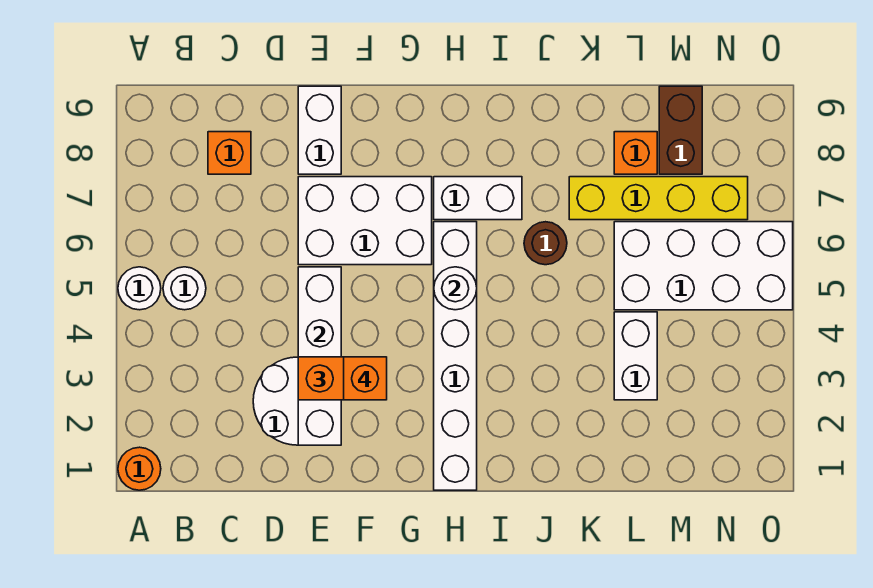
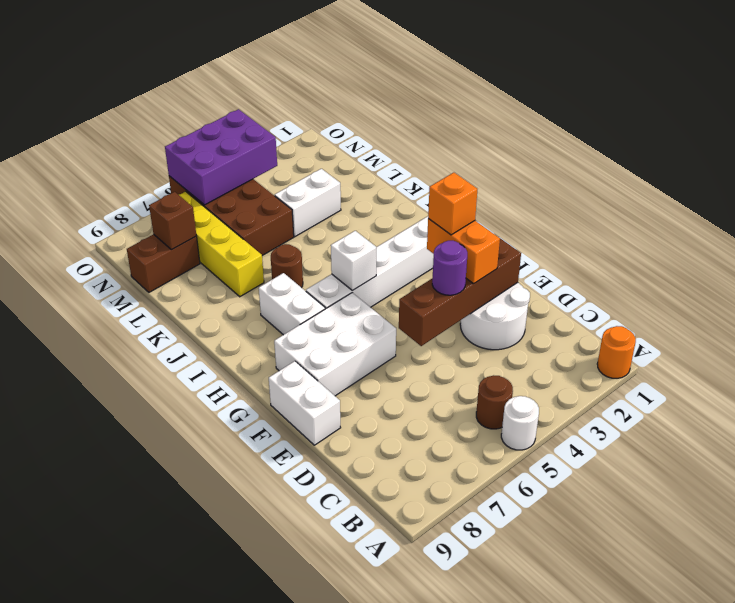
white round brick B5 level 1 -> brown round brick B5 level 1
orange brick C8 level 1 -> none
white brick E2:E5 level 2 -> brown brick E2:E5 level 2
none -> purple round brick E4 level 3
white brick E6:G7 level 1 -> white brick F6:G8 level 1
white brick E8:E9 level 1 -> white brick E9:F9 level 1
white round brick H5 level 2 -> white brick H5 level 2
white brick L5:O6 level 1 -> brown brick L5:O6 level 1
orange brick L8 level 1 -> none
none -> brown brick M8 level 2
none -> purple brick N4:O6 level 2

